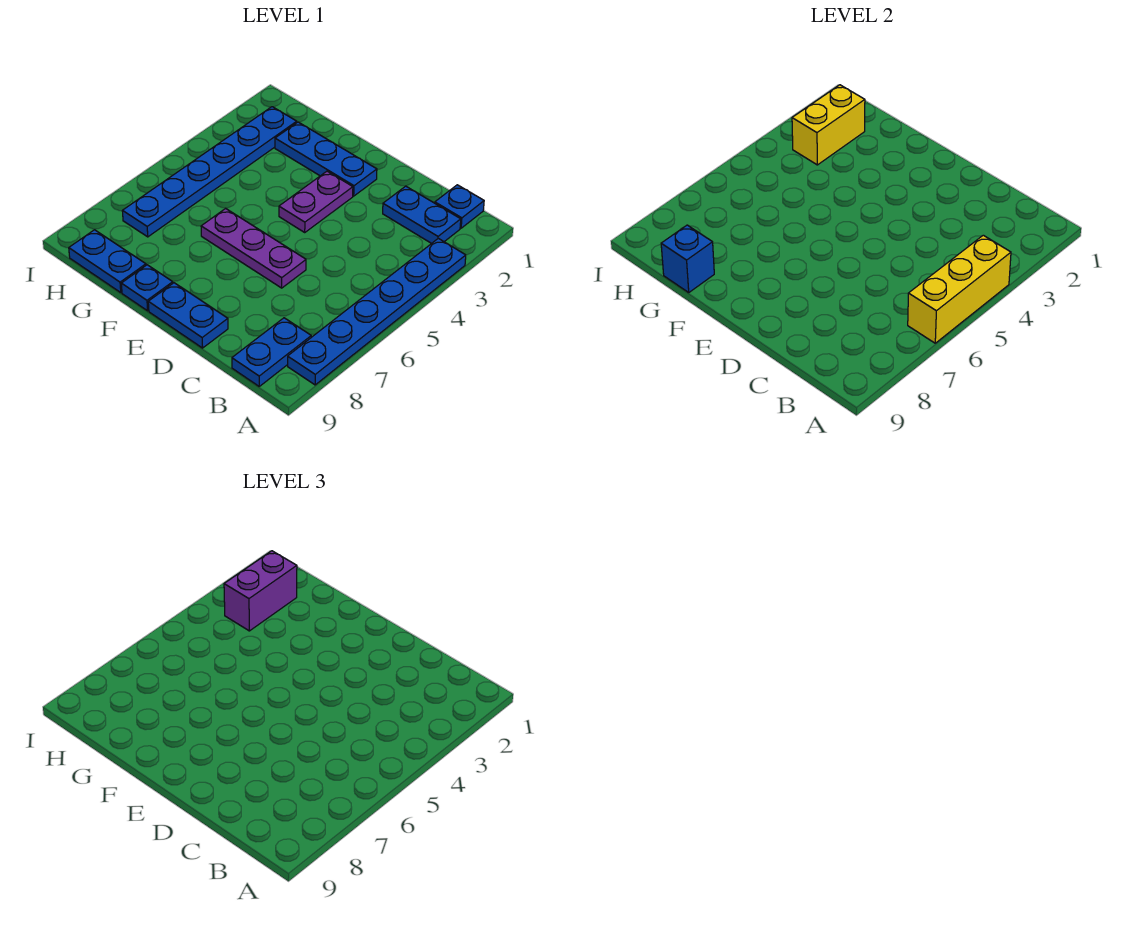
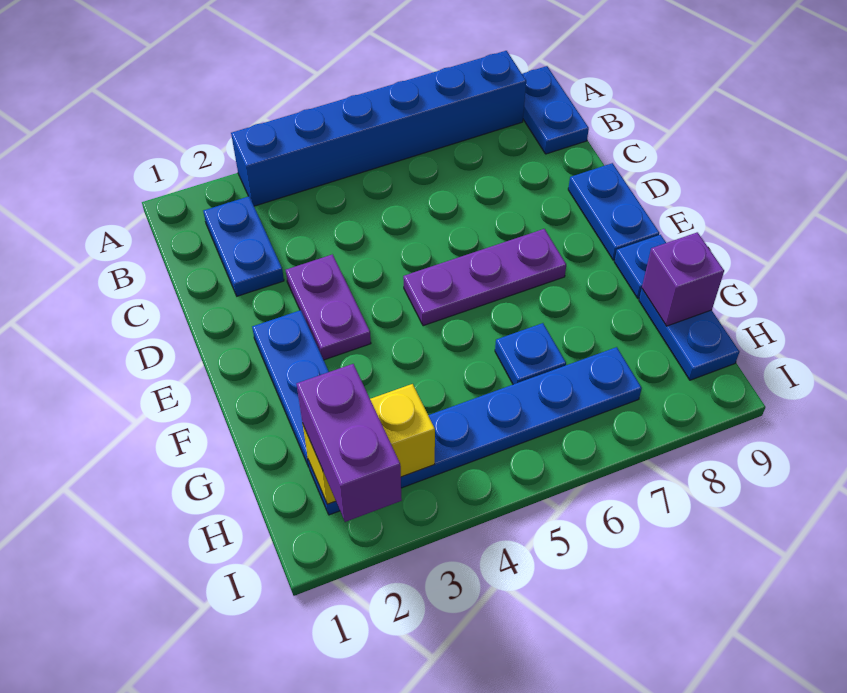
blue plate A3:A8 level 1 -> blue brick A3:A8 level 1
yellow brick A4:A6 level 2 -> none
blue plate B1 level 1 -> blue plate G6 level 1
blue plate B8:B9 level 1 -> blue plate A9:B9 level 1
purple plate D6:F6 level 1 -> purple plate E5:E7 level 1
purple plate E3:E4 level 1 -> purple plate D3:E3 level 1
blue brick G9 level 2 -> purple brick G9 level 2
purple brick H2:H3 level 3 -> purple brick H2:I2 level 3

